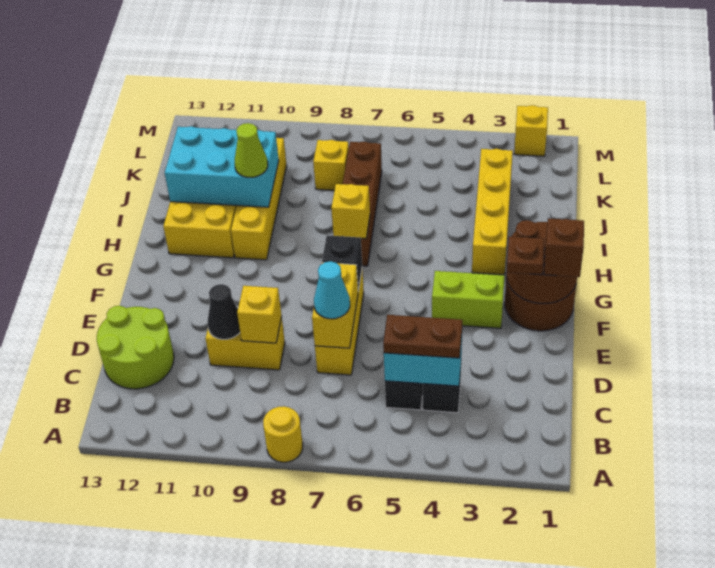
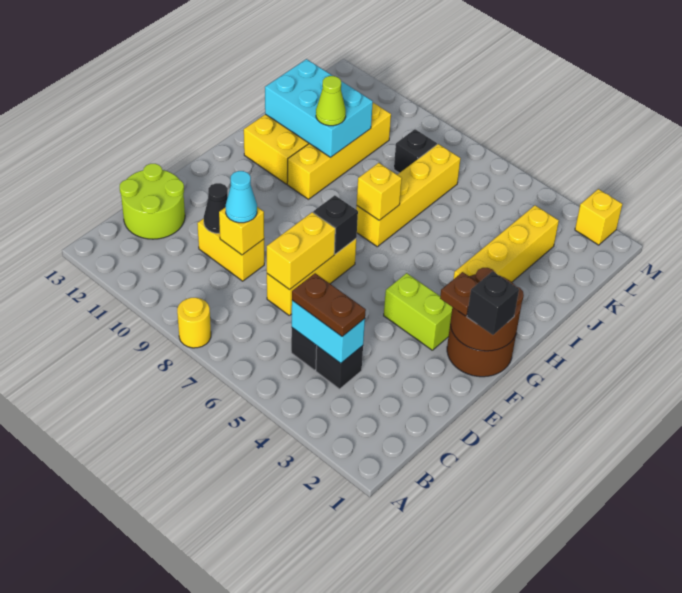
cyan cone D7 level 3 -> cyan cone D9 level 3
brown brick F1 level 3 -> black brick F1 level 3
brown brick H7:K7 level 1 -> yellow brick H7:K7 level 1
yellow brick K8 level 1 -> black brick K8 level 1

